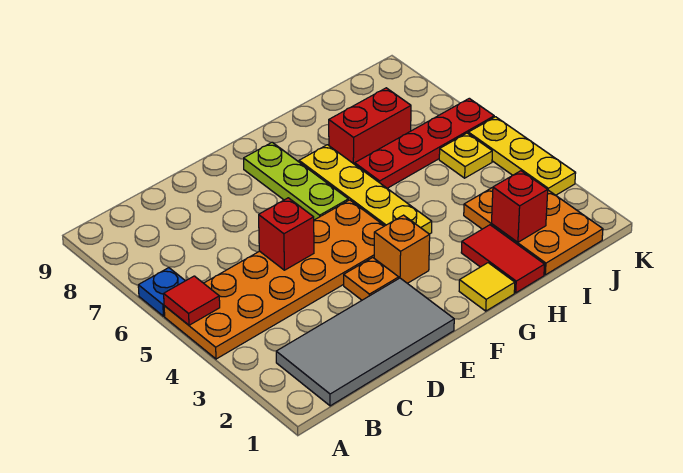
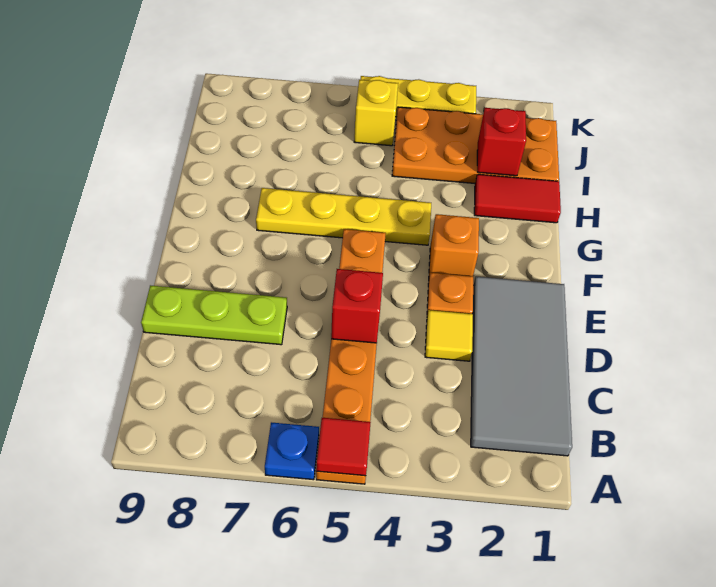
orange plate A4:F5 level 1 -> orange plate A5:F5 level 1
lime plate F6:F8 level 1 -> lime plate D7:D9 level 1
yellow tile G1 level 1 -> yellow tile D3 level 1
red plate H6:K6 level 1 -> none
red brick H7:I7 level 1 -> none
orange plate I1:J3 level 1 -> orange plate I1:J4 level 1
yellow plate J5 level 1 -> yellow brick J5 level 1

